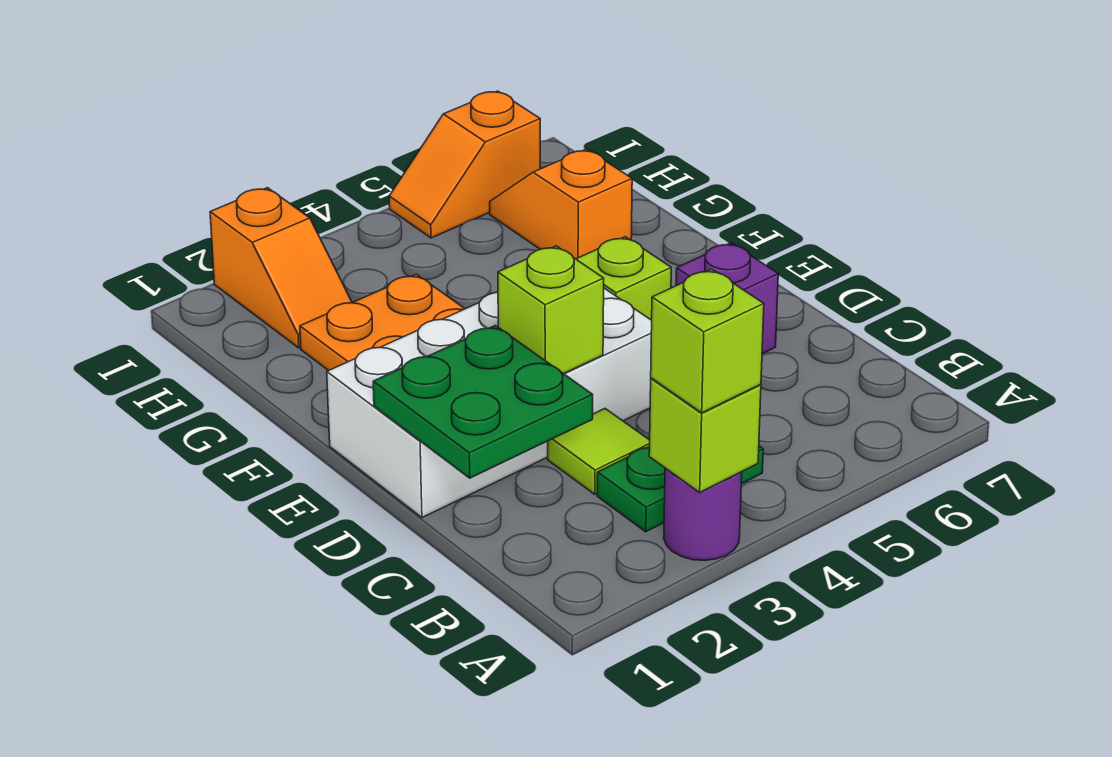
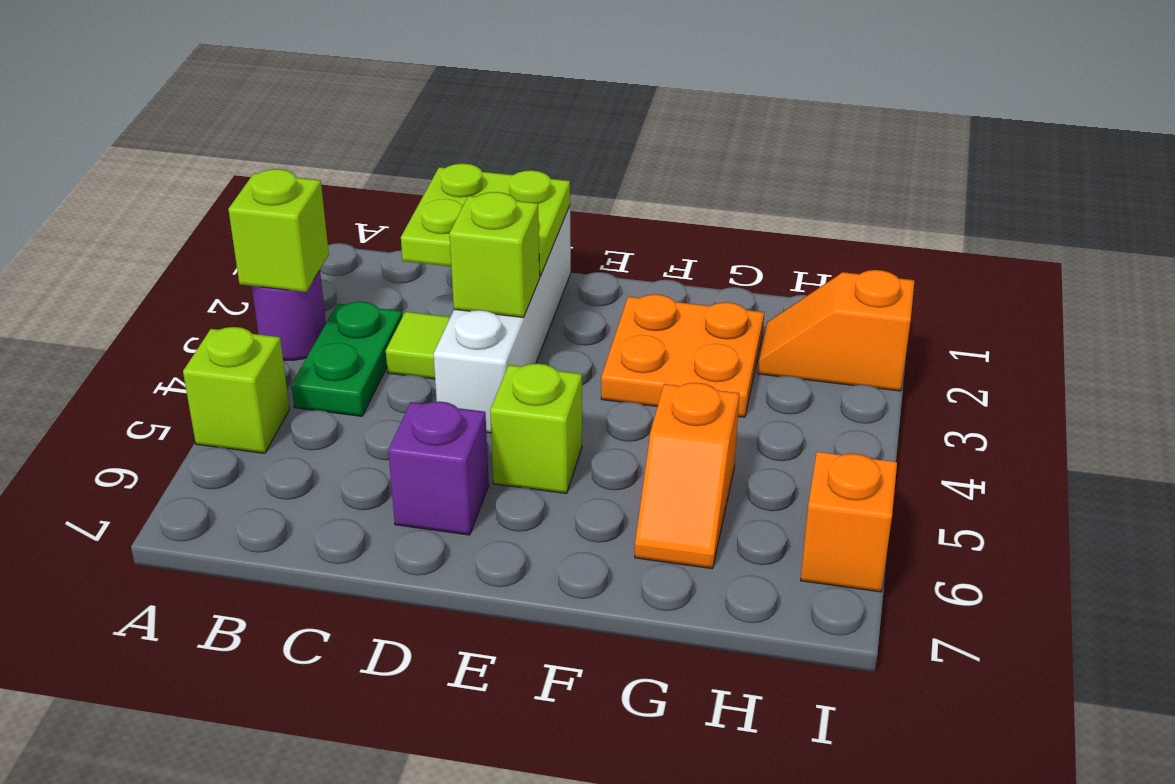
lime brick A3 level 3 -> lime brick A5 level 1
green plate C1:D2 level 2 -> lime plate C1:D2 level 2
white brick D1:E4 level 1 -> white brick D1:D4 level 1
orange slope G6:H6 level 1 top G -> orange slope G5:G6 level 1 top 5

